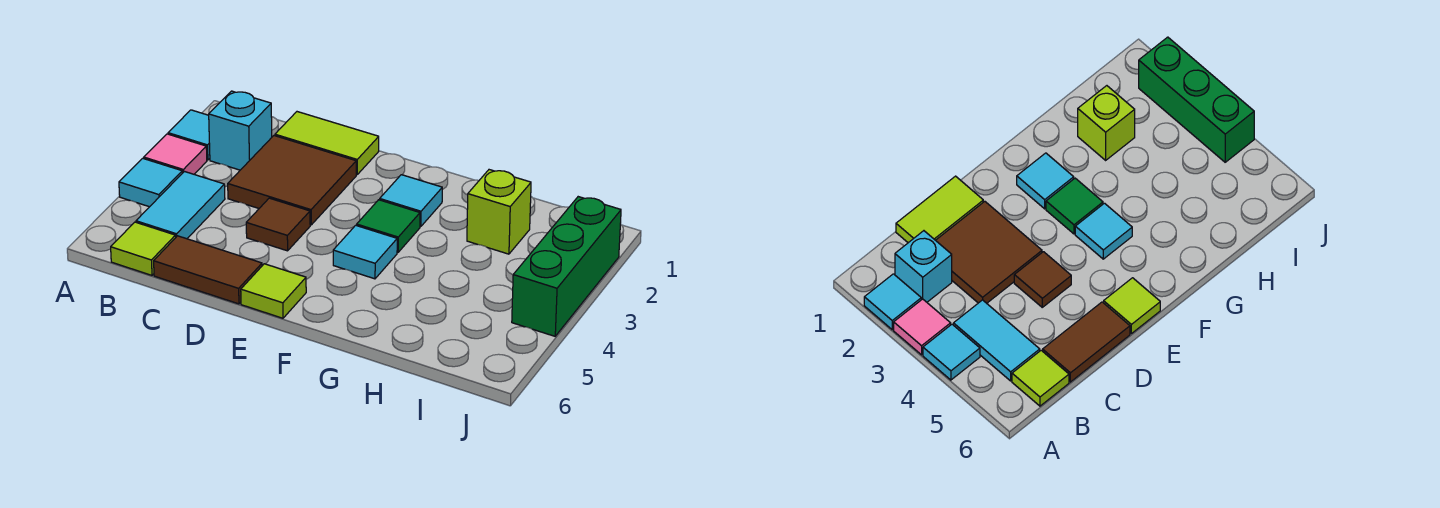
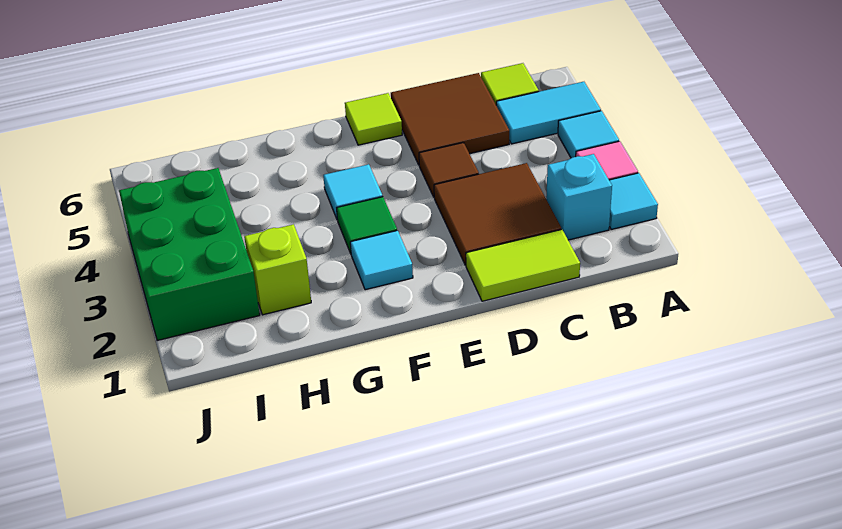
cyan tile B4:B5 level 1 -> cyan tile A5:B5 level 1
brown tile C6:D6 level 1 -> brown tile C5:D6 level 1
green brick J2:J4 level 1 -> green brick I2:J4 level 1

